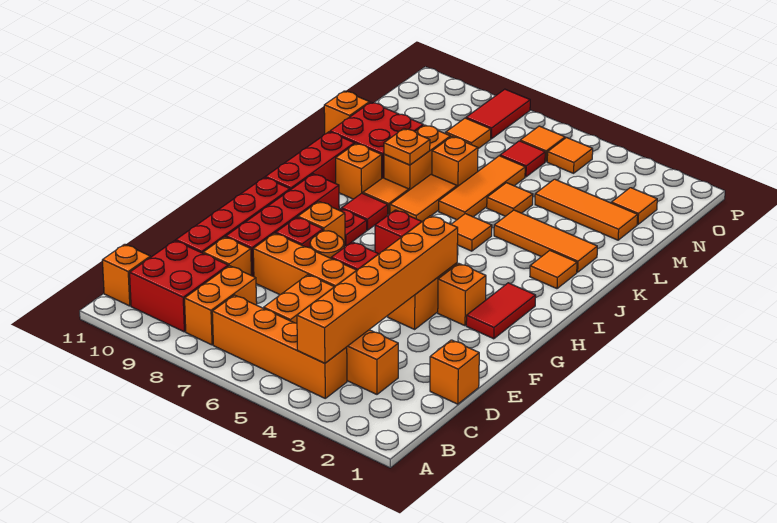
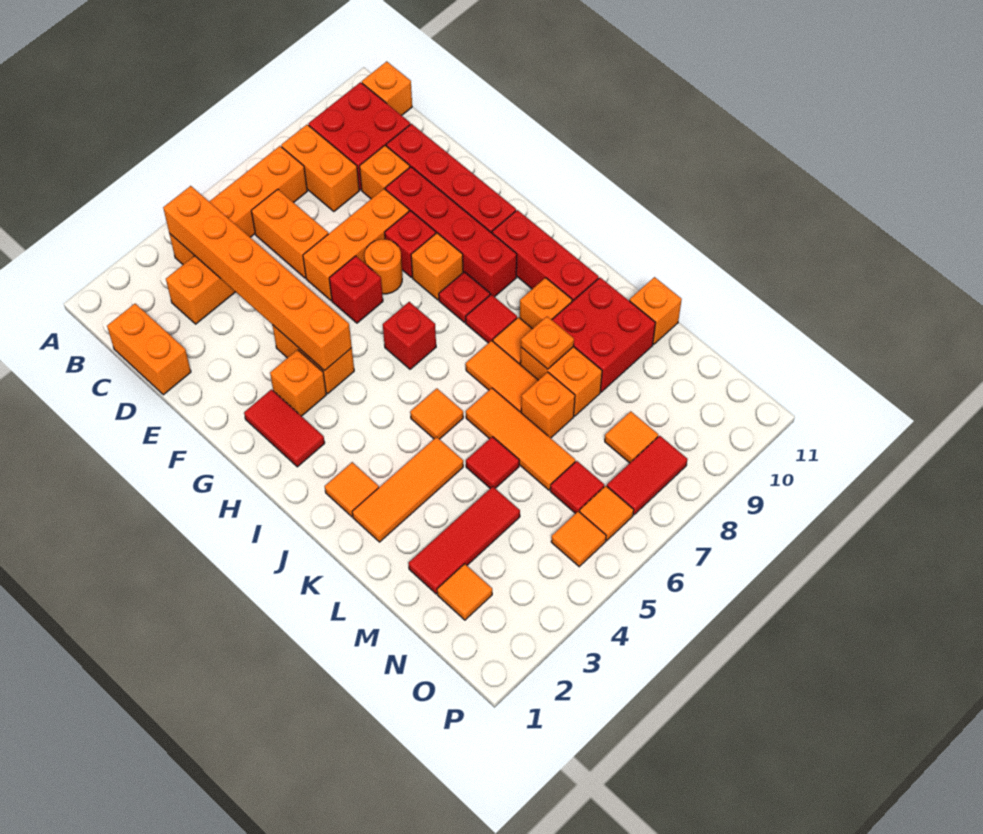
orange brick D1 level 1 -> orange brick C1:D1 level 1
orange tile L5 level 1 -> red tile L5 level 1
orange tile M2:M4 level 1 -> red tile M2:M4 level 1
red tile O8:P8 level 1 -> red tile O7:O8 level 1

